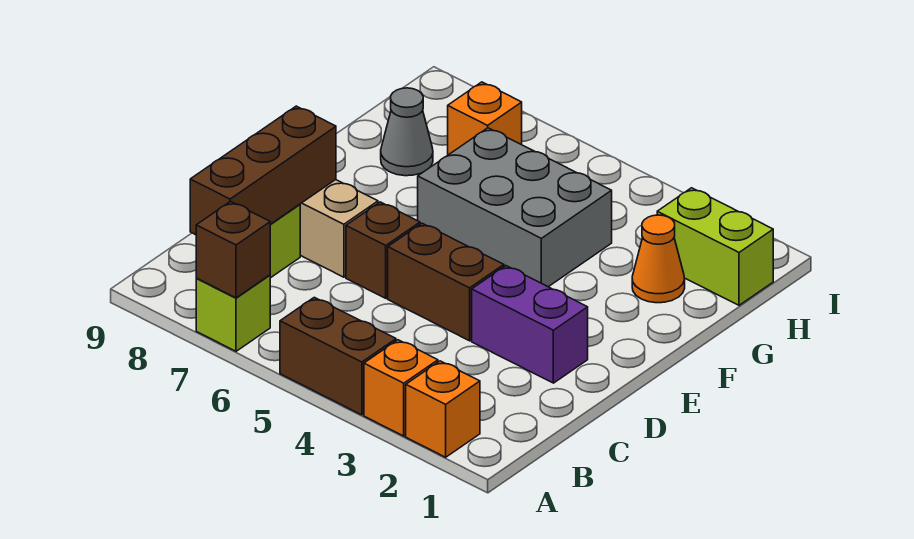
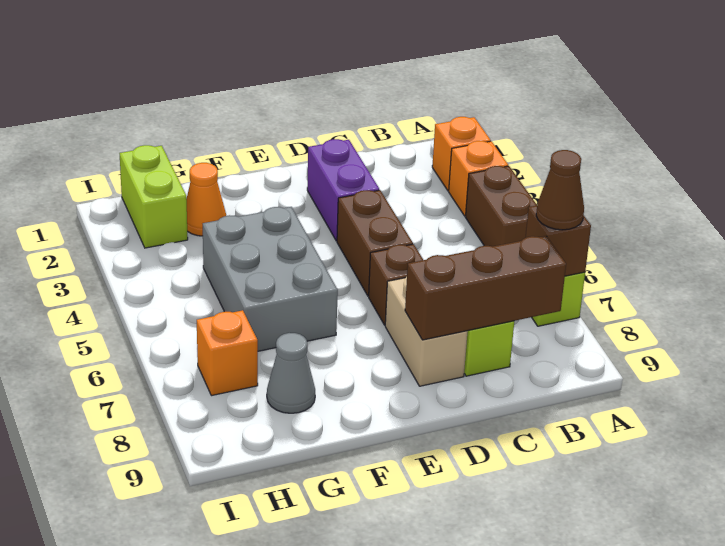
none -> brown cone A7 level 3

